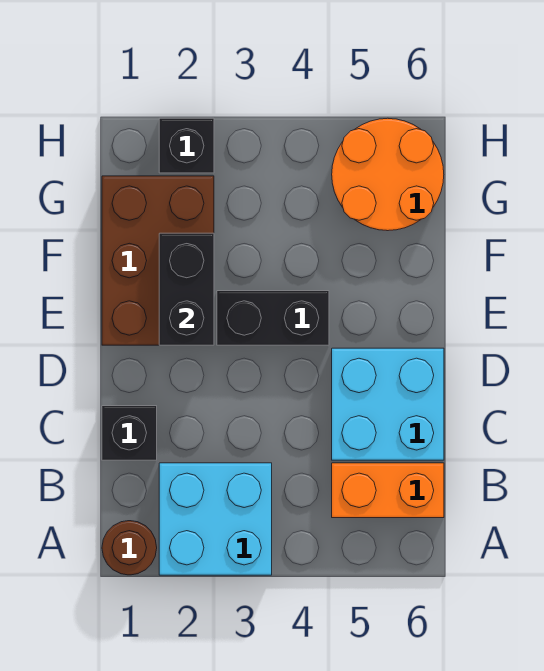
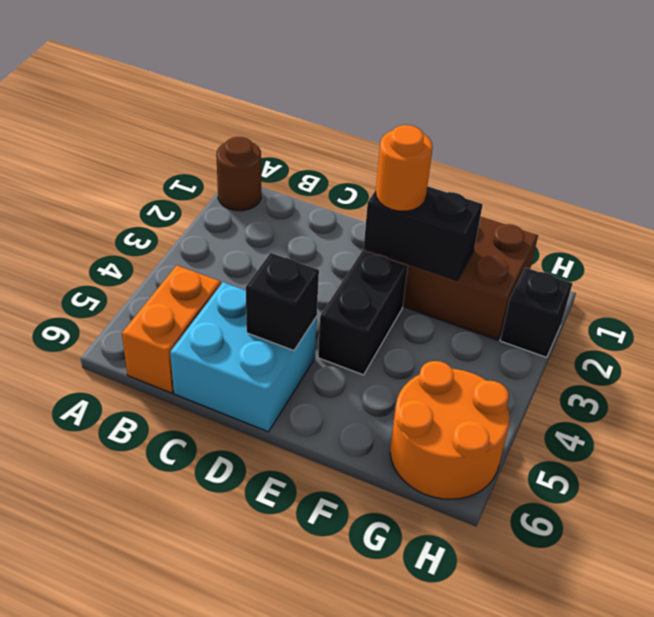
cyan brick A2:B3 level 1 -> none
black brick C1 level 1 -> black brick D5 level 2
none -> orange round brick E2 level 3

